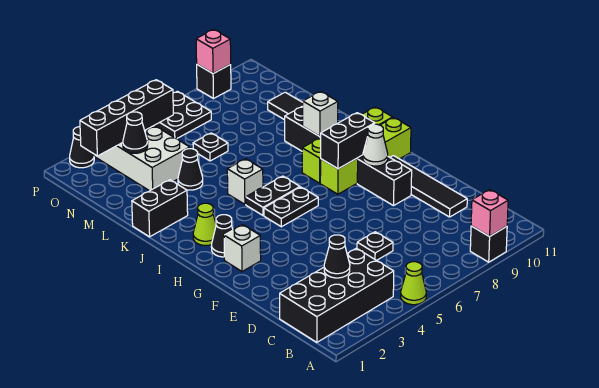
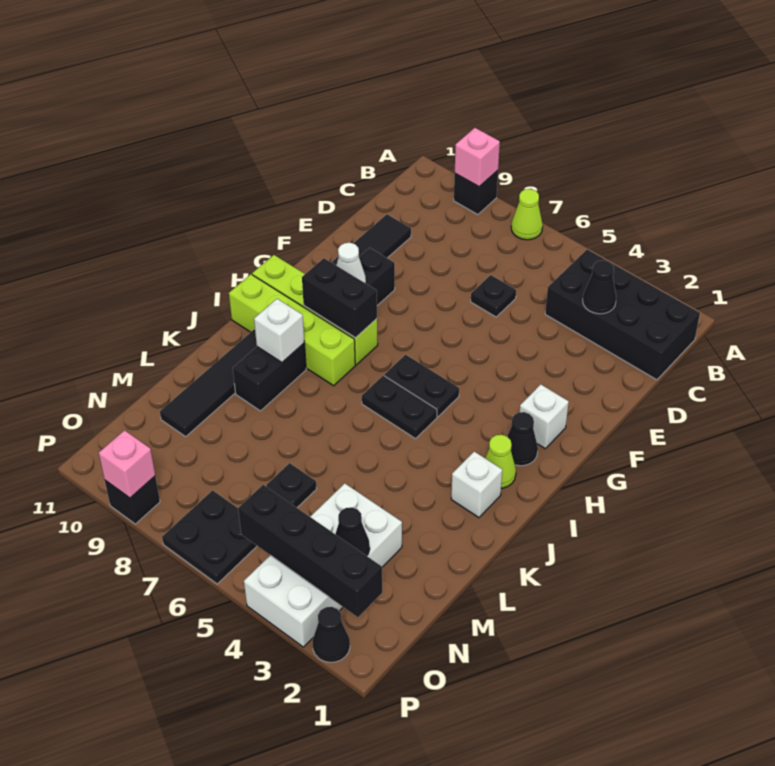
lime cone A5 level 1 -> lime cone A7 level 1
white brick J5 level 1 -> white brick J2 level 1
black brick K1:K2 level 1 -> none
black cone L4 level 1 -> none

